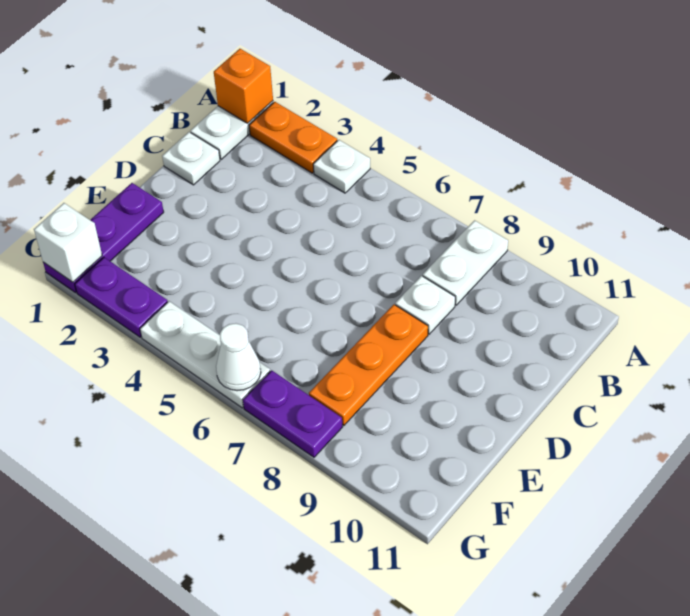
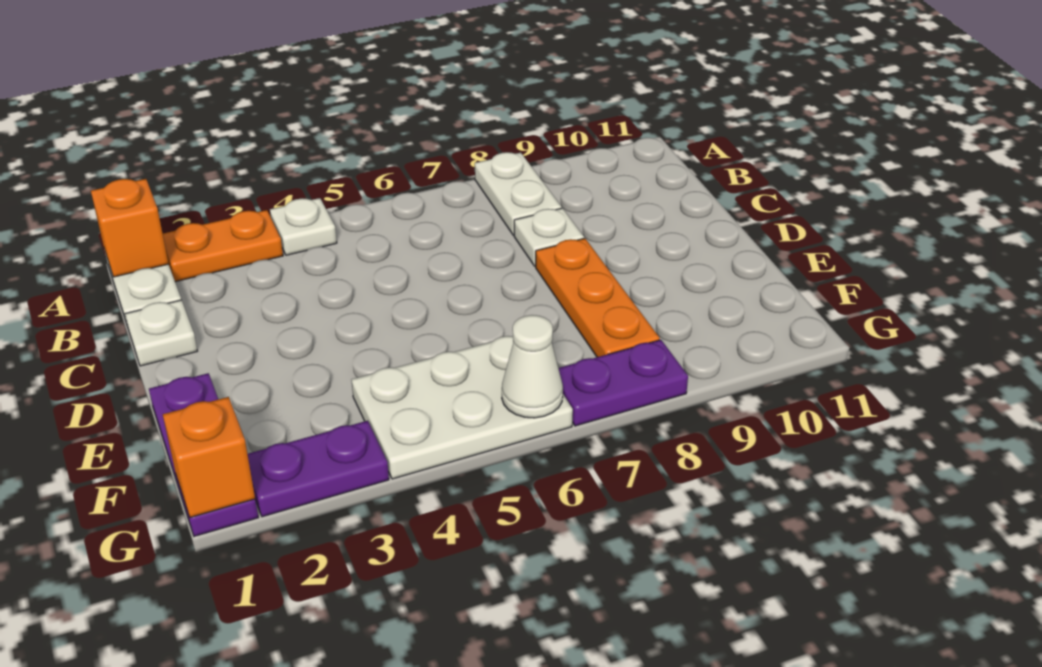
white brick G1 level 2 -> orange brick G1 level 2
white plate G4:G6 level 1 -> white plate F4:G6 level 1

